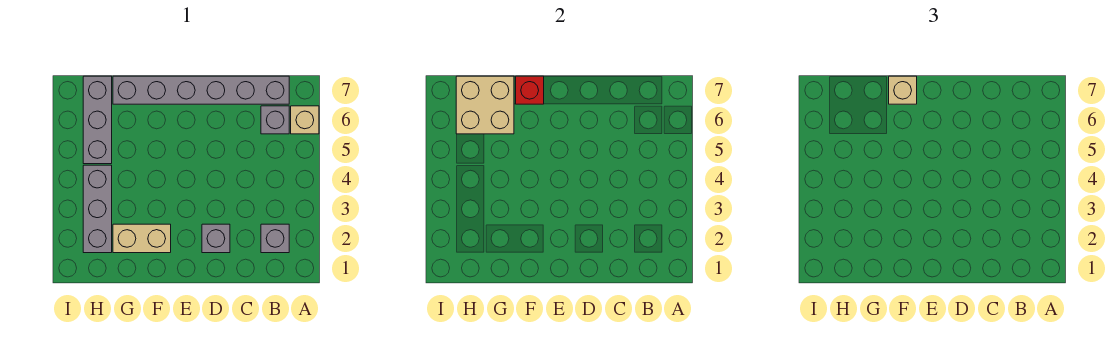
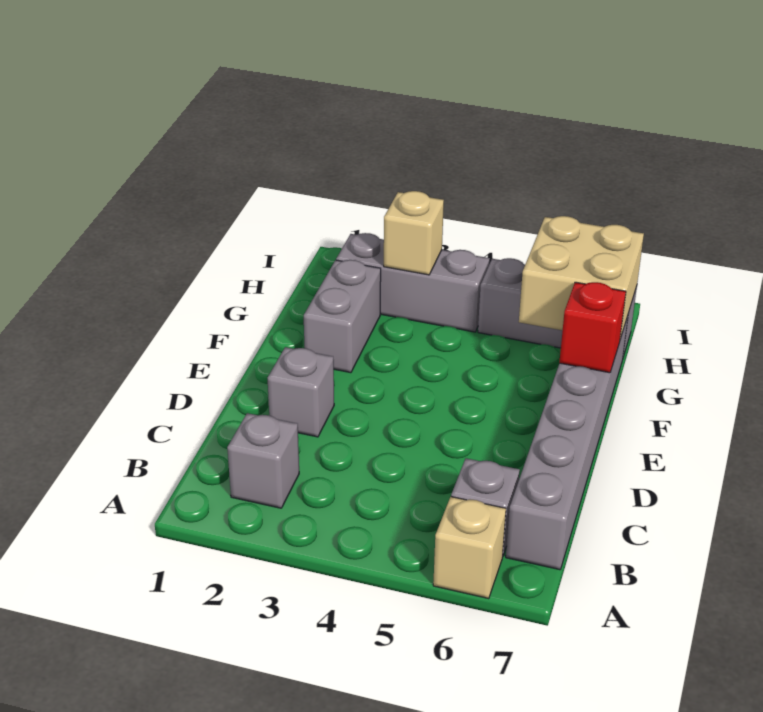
tan brick F2:G2 level 1 -> grey brick F2:G2 level 1
tan brick F7 level 3 -> tan brick H3 level 2

